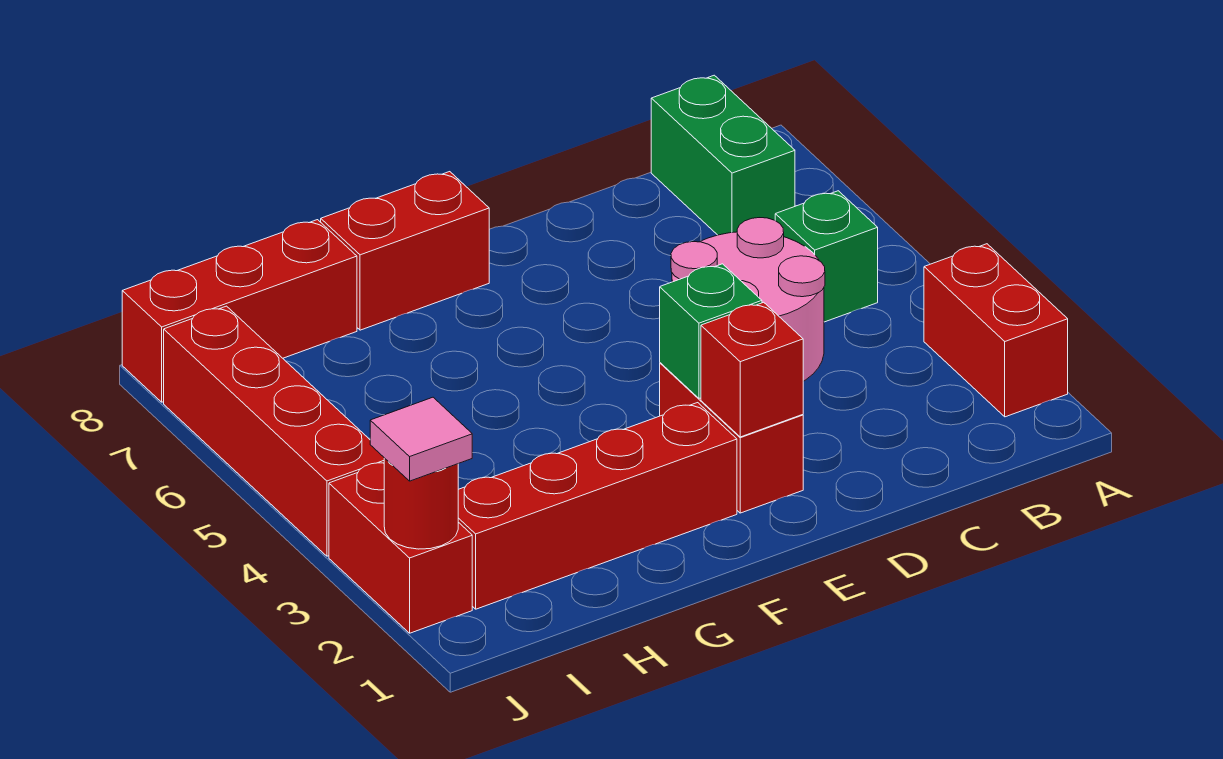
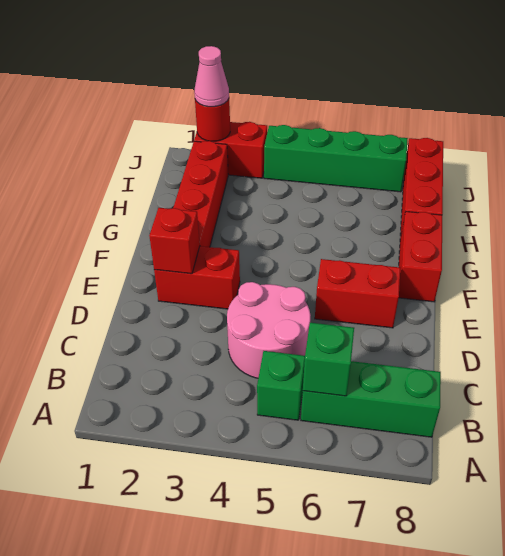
red brick A2:A3 level 1 -> red brick E6:E7 level 1
green brick B7:B8 level 1 -> green brick B6:B8 level 1
green brick E3 level 2 -> green brick B6 level 2
pink tile J2 level 3 -> pink cone J2 level 3
red brick J4:J7 level 1 -> green brick J4:J7 level 1

